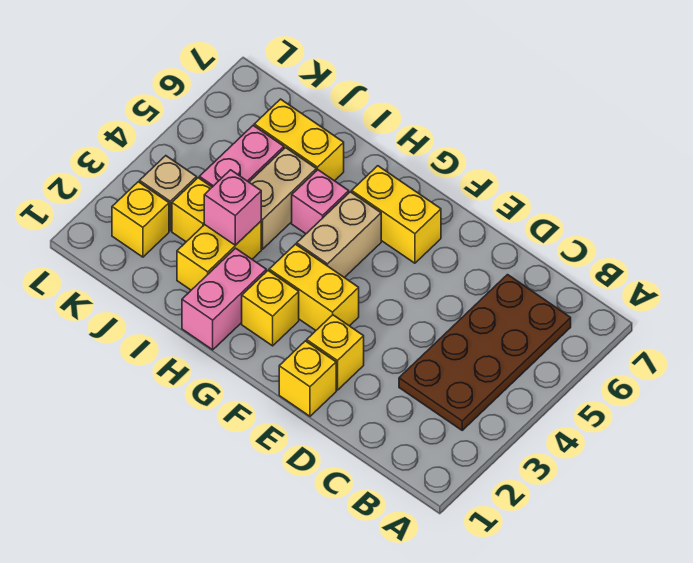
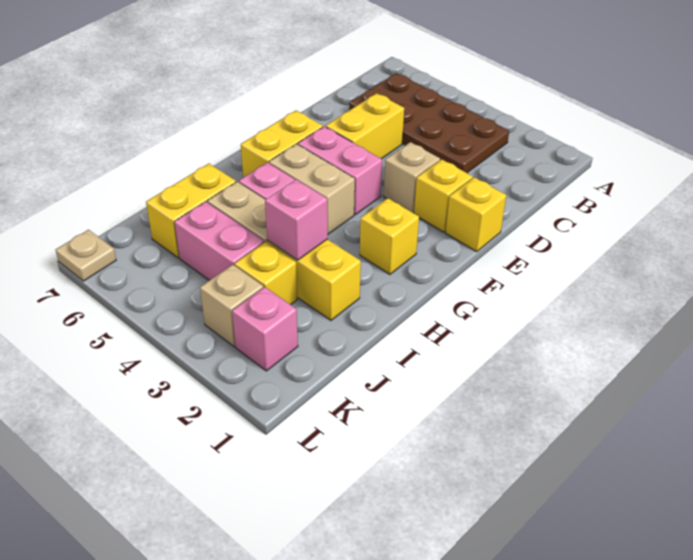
none -> tan brick E3 level 1
yellow brick F3:G3 level 1 -> yellow brick D5:E5 level 1
pink brick H1:H2 level 1 -> pink brick F4:F5 level 1
yellow brick K2 level 1 -> pink brick K2 level 1
none -> tan plate L7 level 1

